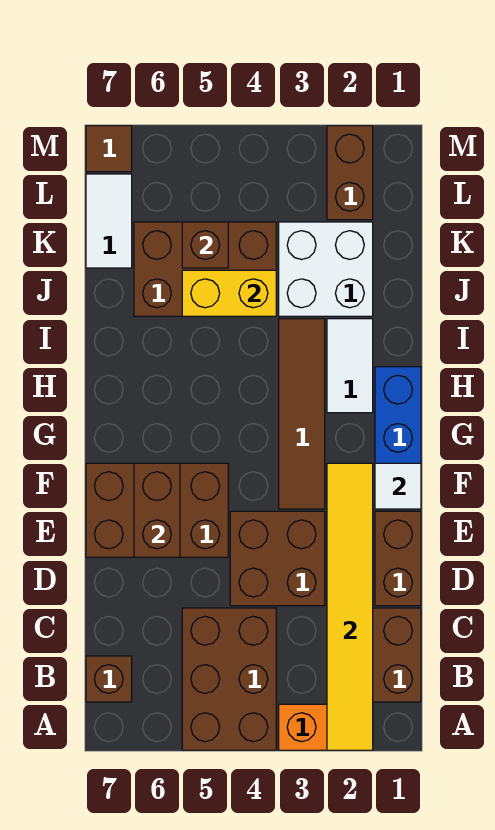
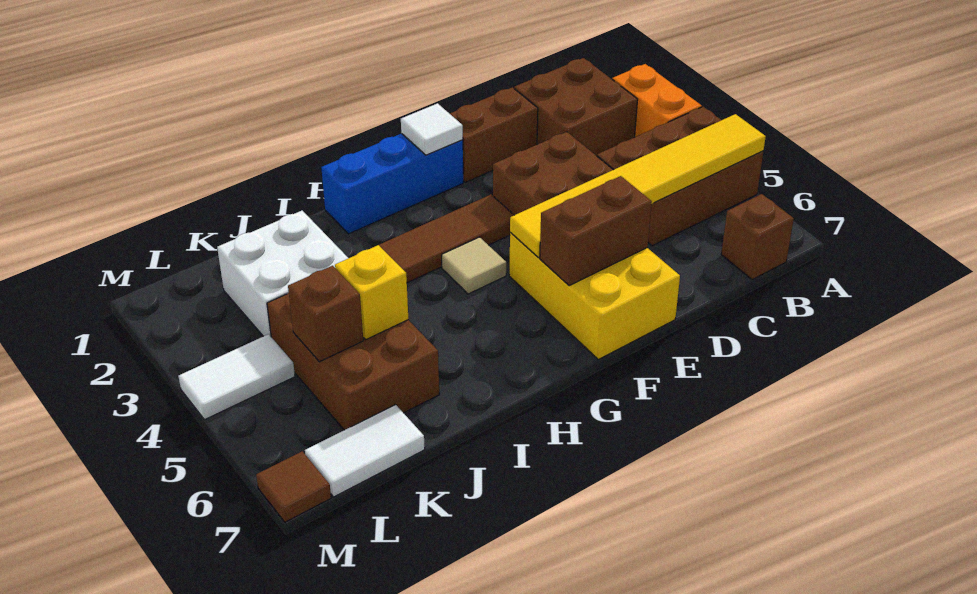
yellow tile A2:F2 level 2 -> yellow tile A5:F5 level 2
brown brick E5:F7 level 1 -> yellow brick E5:F7 level 1
none -> tan tile G4 level 1
white tile H2:I2 level 1 -> white tile L4:M4 level 1
yellow brick J4:J5 level 2 -> yellow brick J5 level 2
brown brick L2:M2 level 1 -> none

